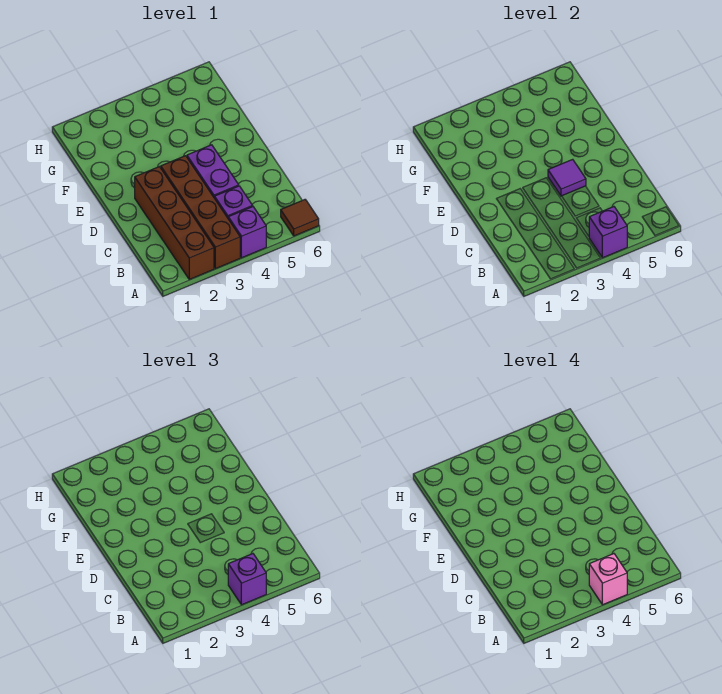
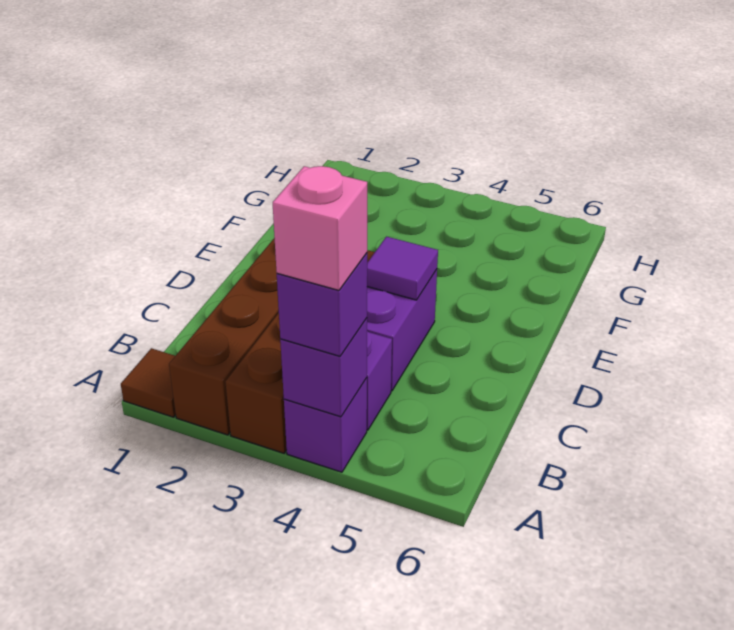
brown tile A6 level 1 -> brown tile A1 level 1

